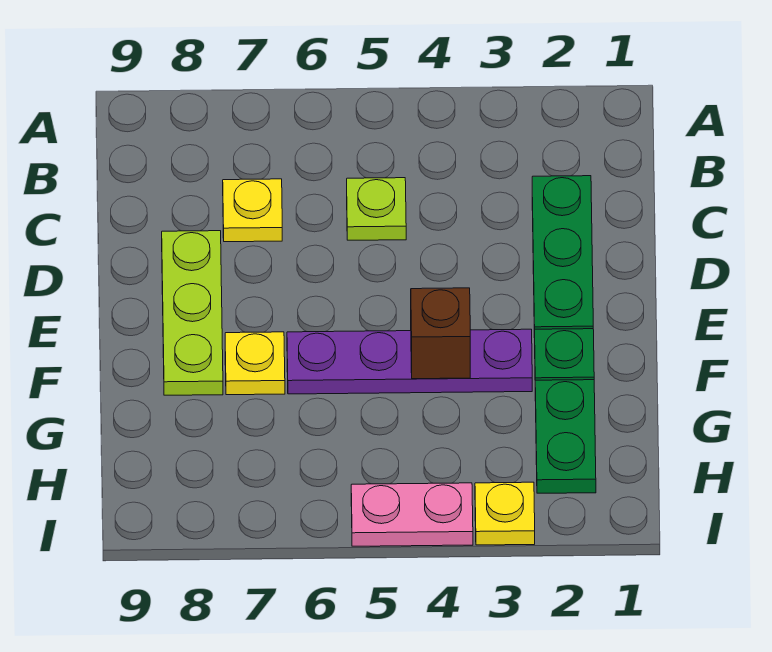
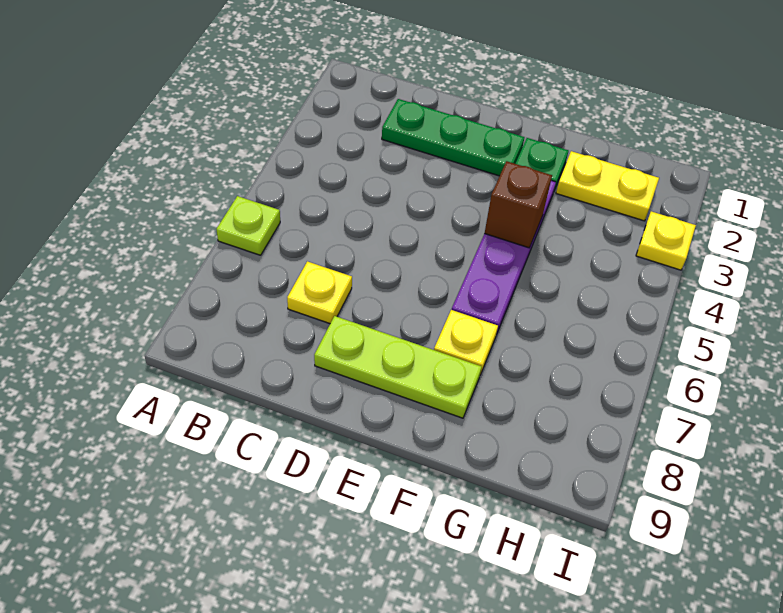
lime plate C5 level 1 -> lime plate A6 level 1
green plate G2:H2 level 1 -> yellow plate G2:H2 level 1
pink plate I4:I5 level 1 -> none

